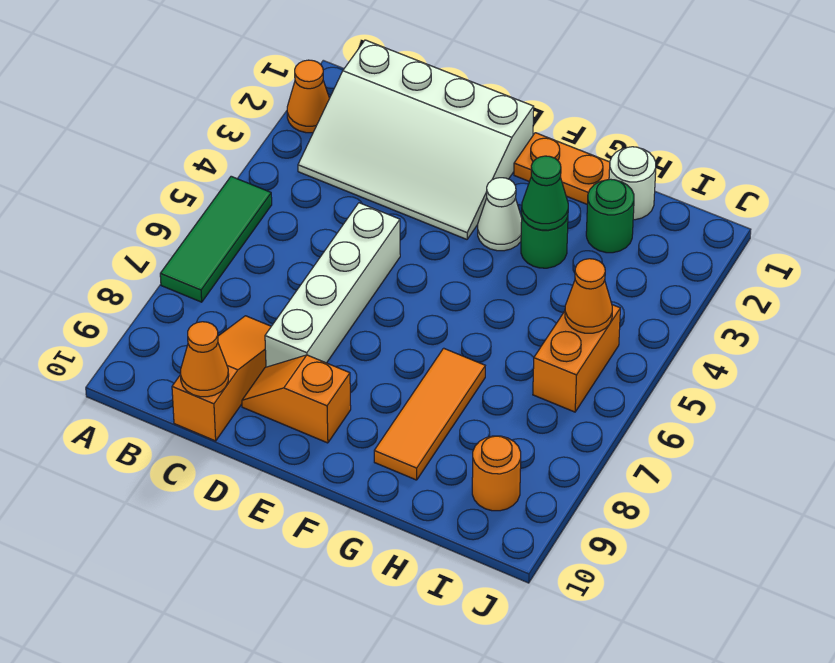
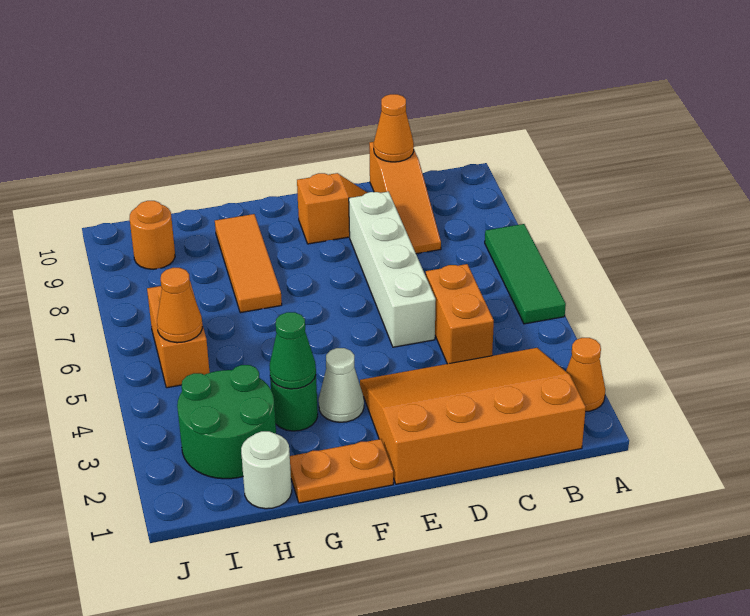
white slope B1:E3 level 1 top 1 -> orange slope B1:E3 level 1 top 1
none -> orange brick C4:C5 level 1
green round brick H2 level 1 -> green round brick H2:I3 level 1

